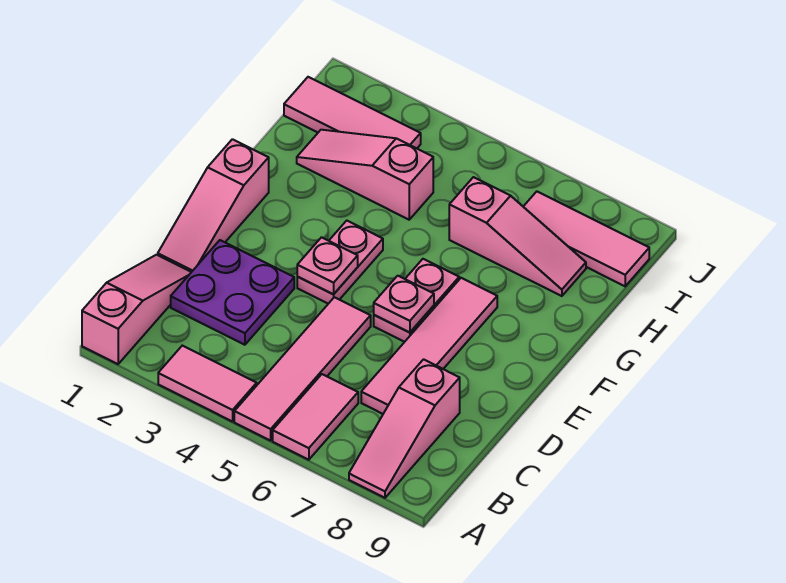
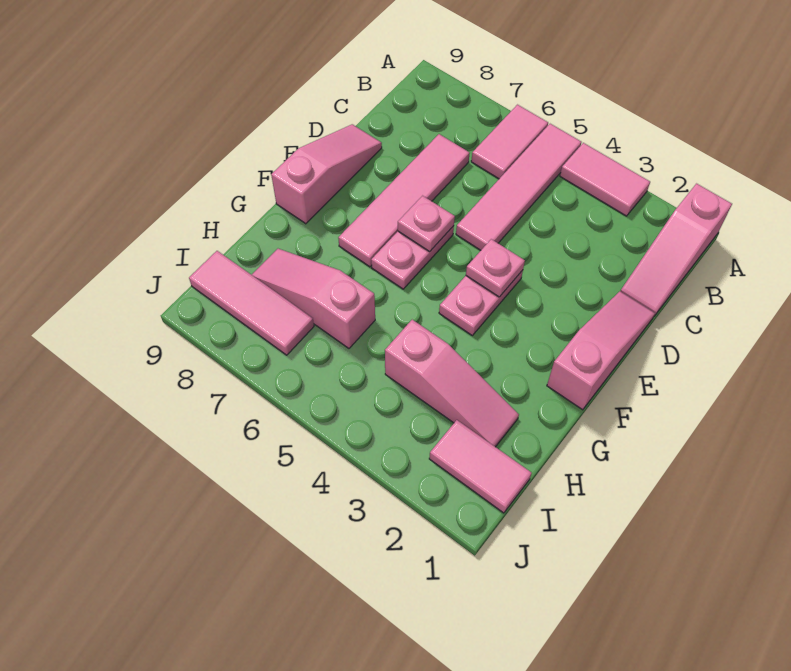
pink slope A8:C8 level 1 top C -> pink slope D9:F9 level 1 top F
purple plate C2:D3 level 1 -> none
pink tile I1:I3 level 1 -> pink tile I1:I2 level 1

